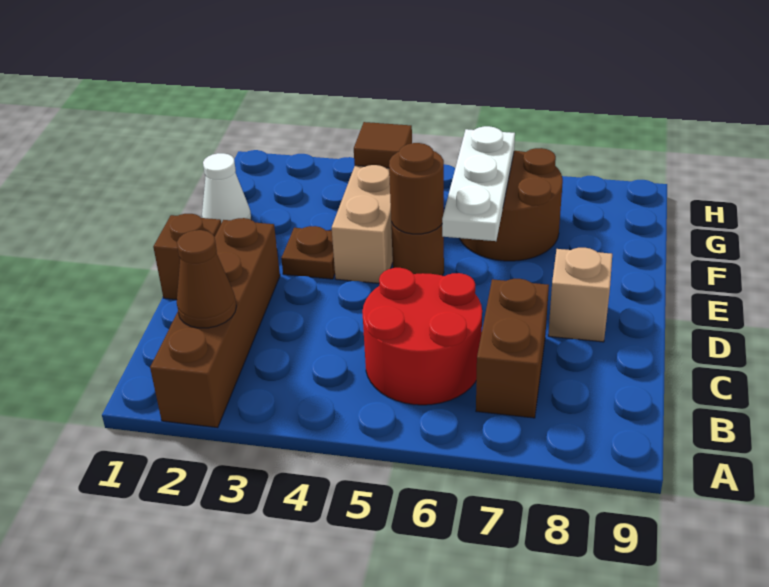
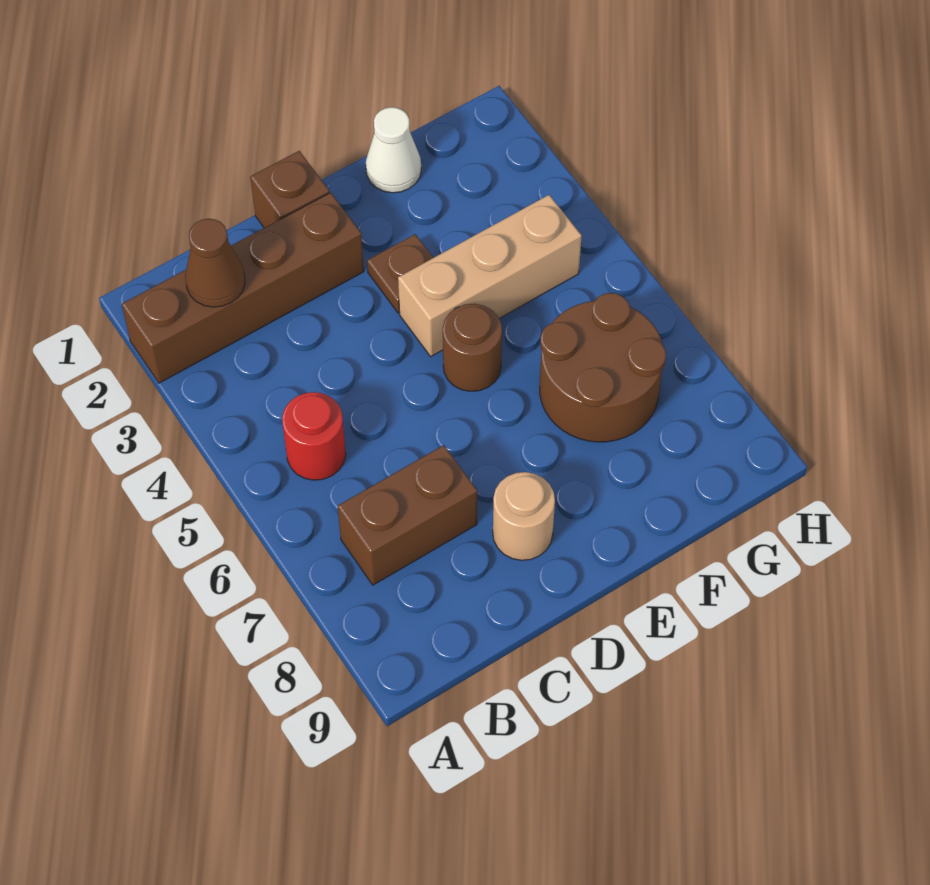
red round brick B5:C6 level 1 -> red round brick B5 level 1
tan brick D8 level 1 -> tan round brick D8 level 1
brown round brick E5 level 2 -> none
white plate E6:G6 level 2 -> none
brown tile G4 level 2 -> none

